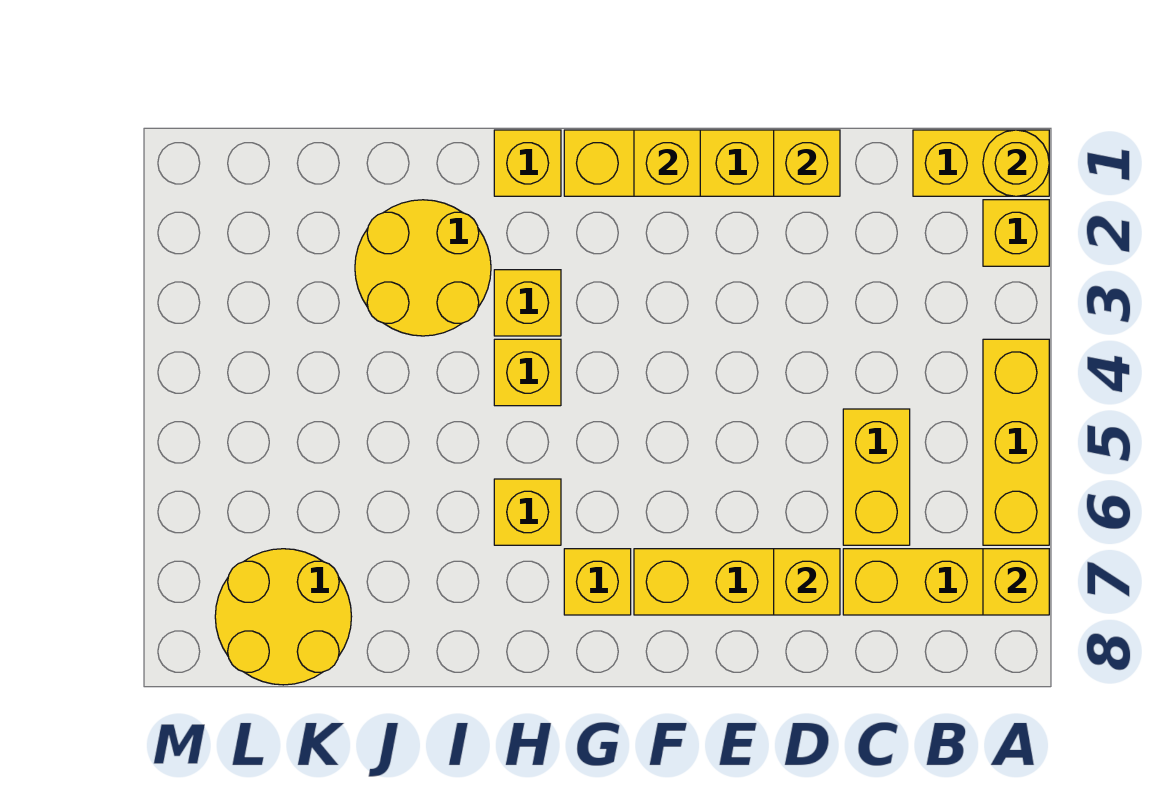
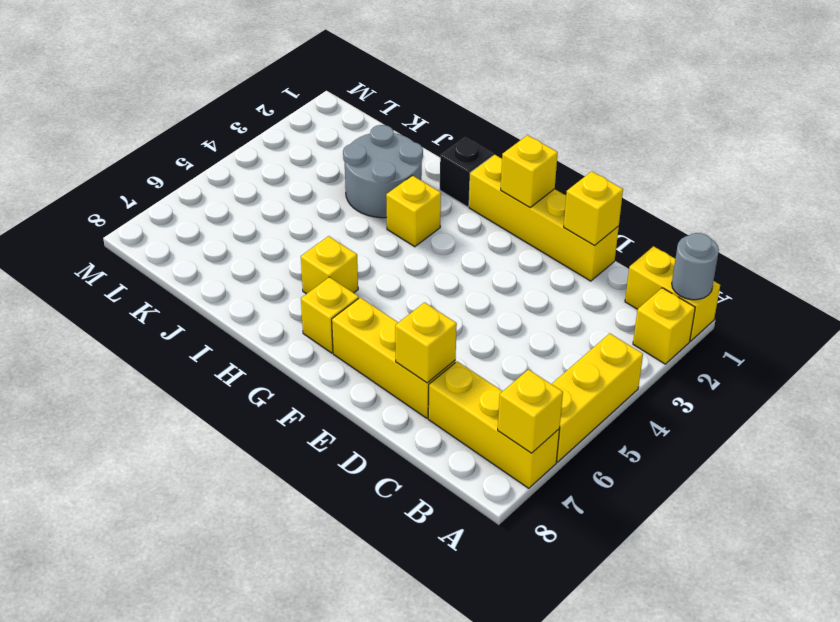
yellow round brick A1 level 2 -> grey round brick A1 level 2
yellow brick C5:C6 level 1 -> none
yellow brick H1 level 1 -> black brick H1 level 1
yellow brick H4 level 1 -> none
yellow round brick I2:J3 level 1 -> grey round brick I2:J3 level 1
yellow round brick K7:L8 level 1 -> none

